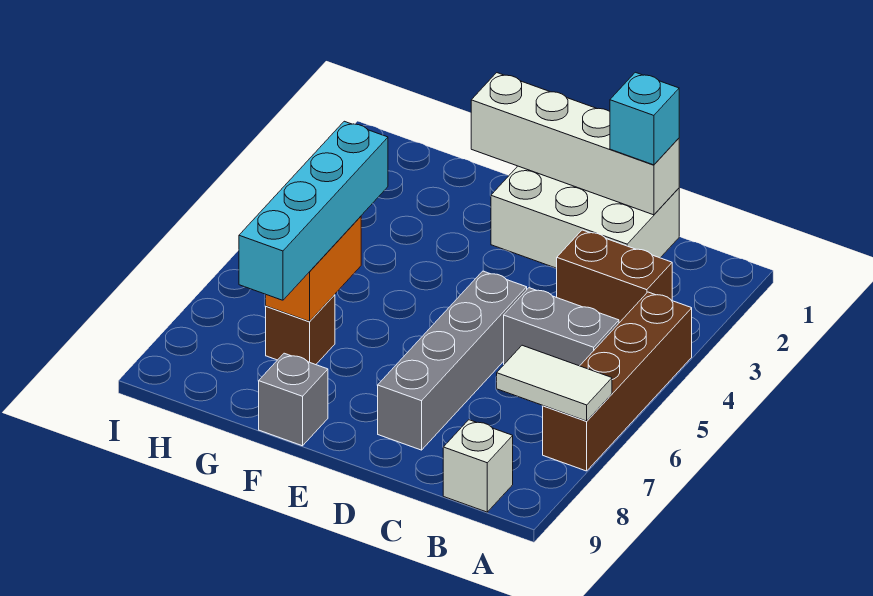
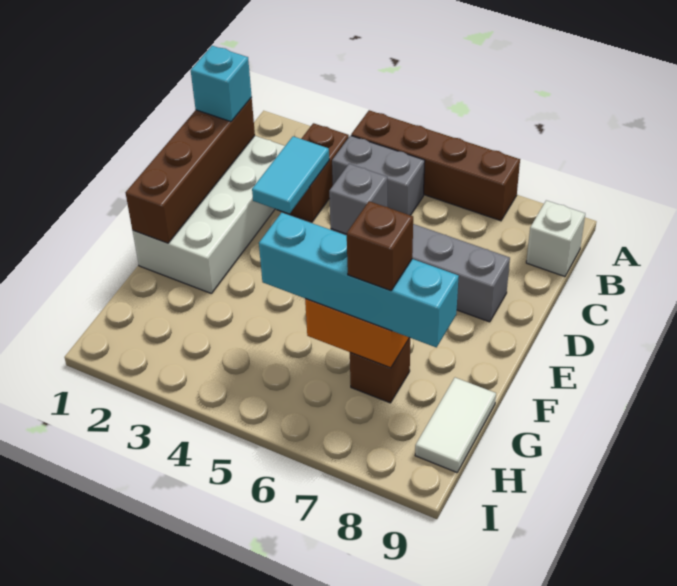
white tile A7:B7 level 2 -> white tile G9:H9 level 1
grey brick B5:C5 level 1 -> grey brick B4:B5 level 1
white brick C1:E2 level 1 -> white brick C1:F2 level 1
white brick C1:F1 level 2 -> brown brick C1:F1 level 2
none -> cyan tile C3:D3 level 2
grey brick F9 level 1 -> grey brick D5 level 2
none -> brown brick G7 level 4

